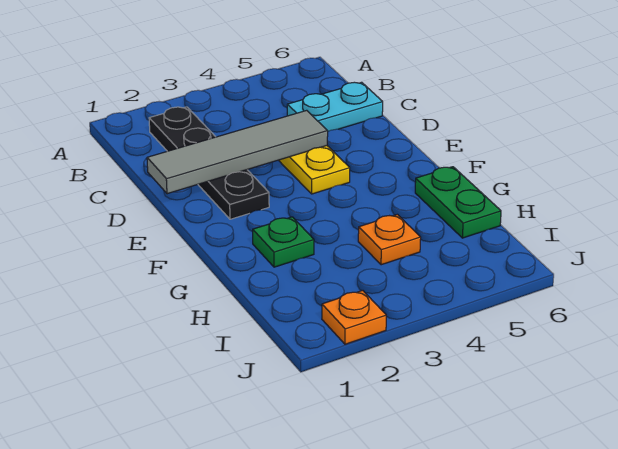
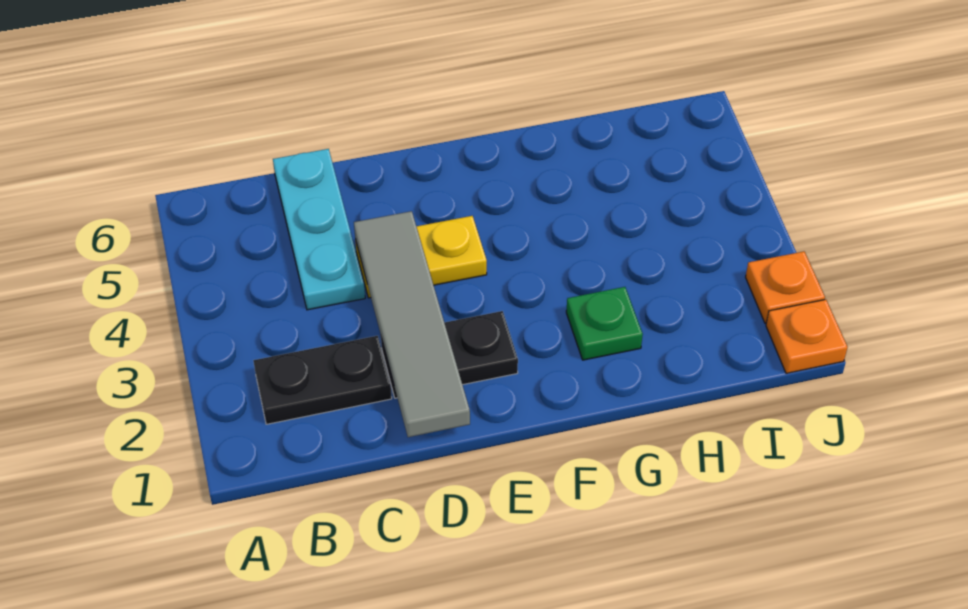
cyan plate C5:C6 level 1 -> cyan plate C4:C6 level 1
green plate G6:H6 level 1 -> none
orange plate H4 level 1 -> orange plate J1 level 1

